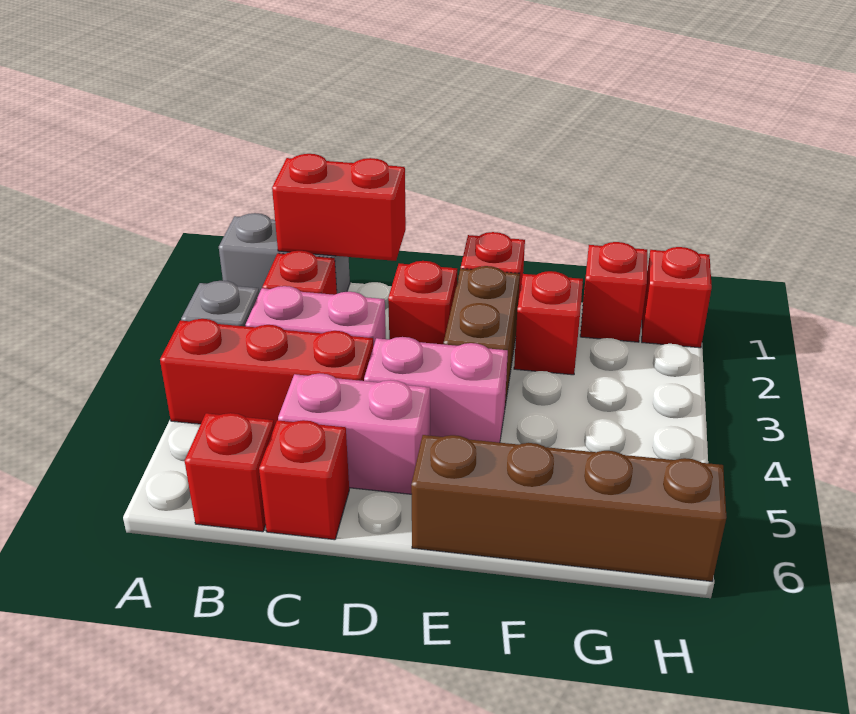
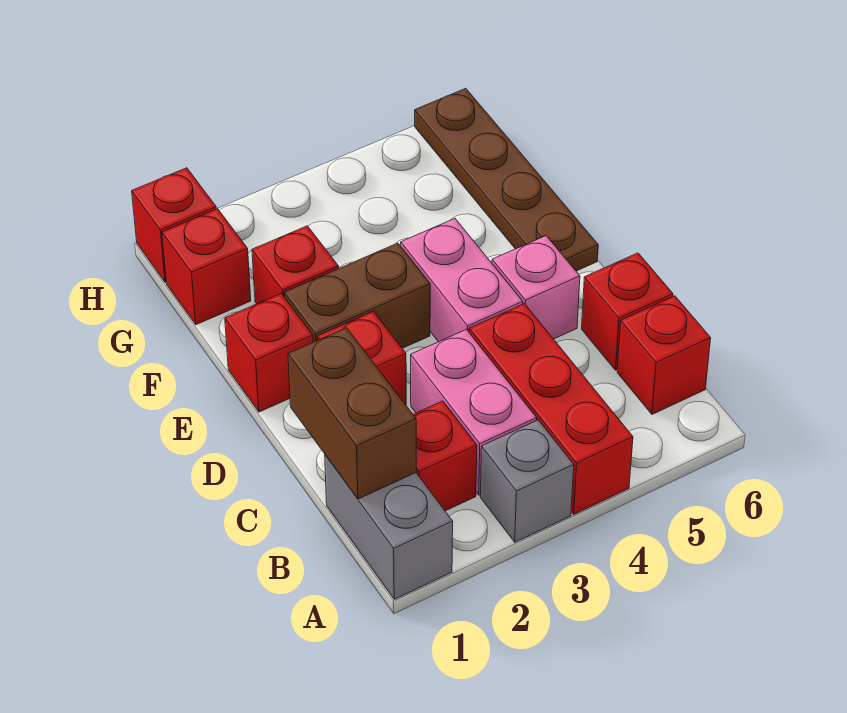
red brick B1:C1 level 2 -> brown brick B1:C1 level 2
pink brick C5:D5 level 1 -> pink brick D5 level 1
brown brick E6:H6 level 1 -> brown plate E6:H6 level 1

